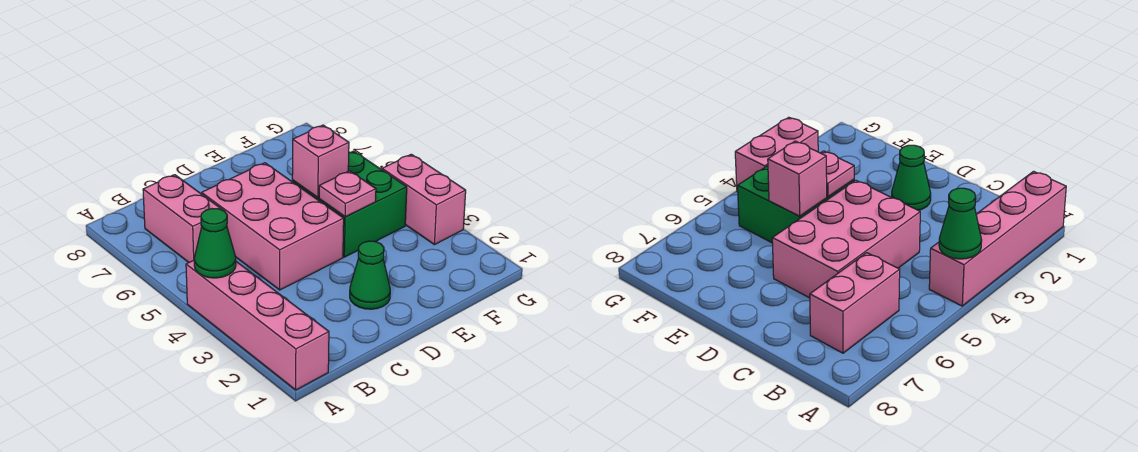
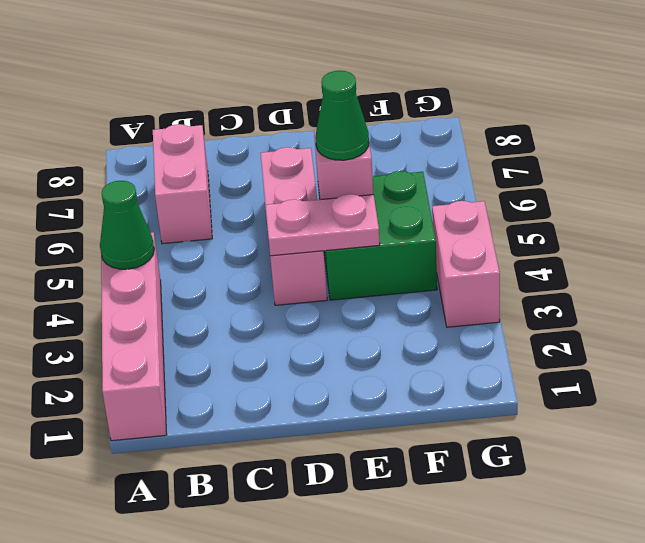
pink brick C4:D6 level 1 -> pink brick D4:D6 level 1
green cone D2 level 1 -> green cone E5 level 3
pink plate E4 level 2 -> pink plate D4:E4 level 2

